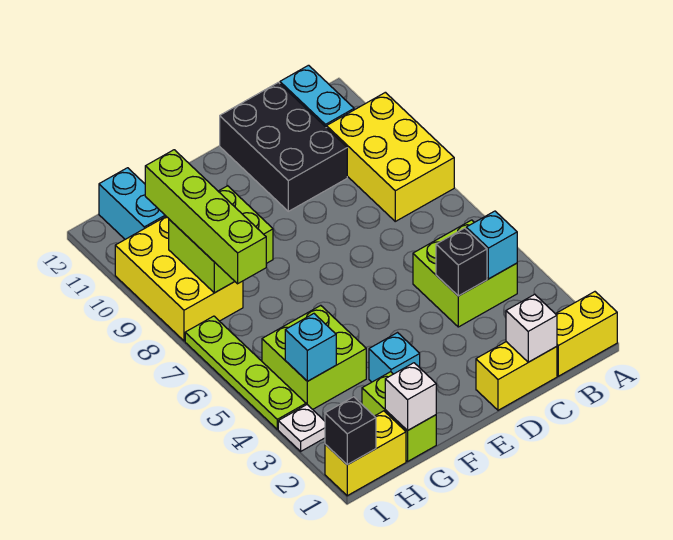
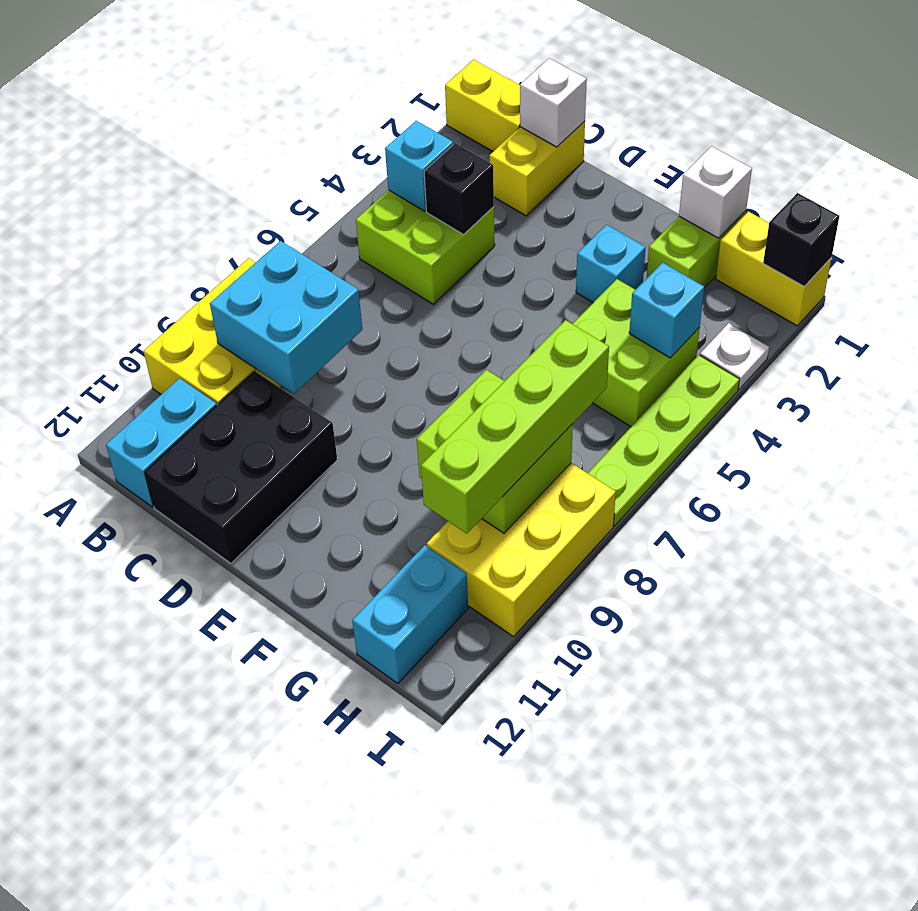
none -> cyan brick B8:C9 level 2
yellow brick C1:D1 level 1 -> yellow brick C1:C2 level 1

